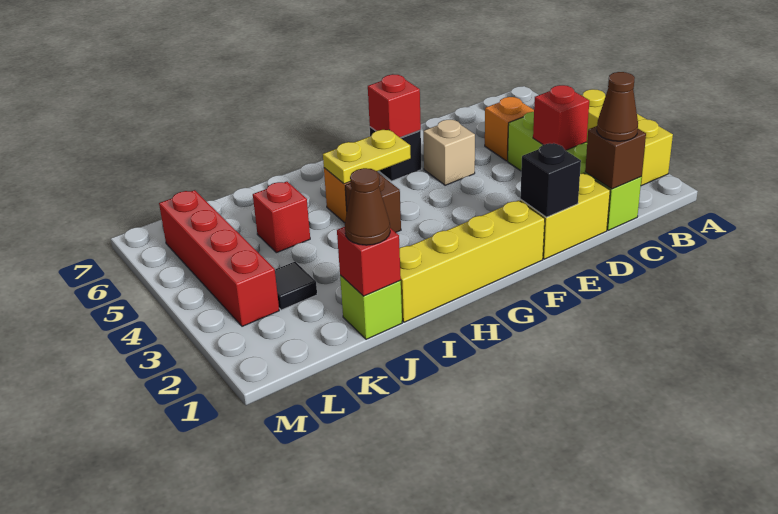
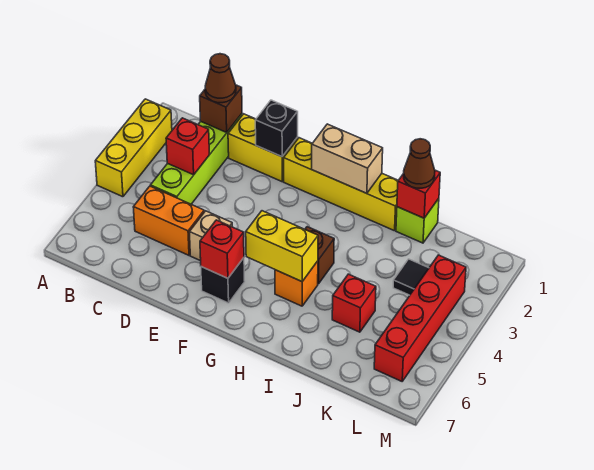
orange brick C5 level 1 -> orange brick C5:D5 level 1
none -> tan brick G1:H1 level 2
yellow plate G5:H5 level 2 -> yellow brick G5:H5 level 2

